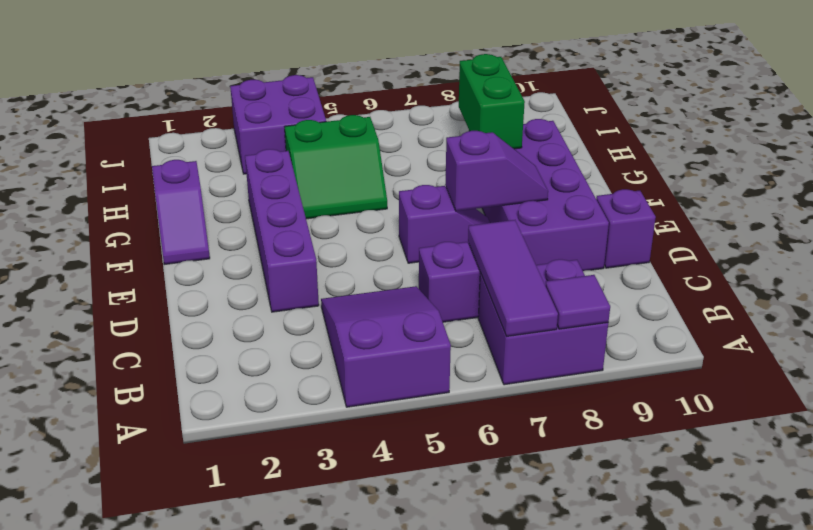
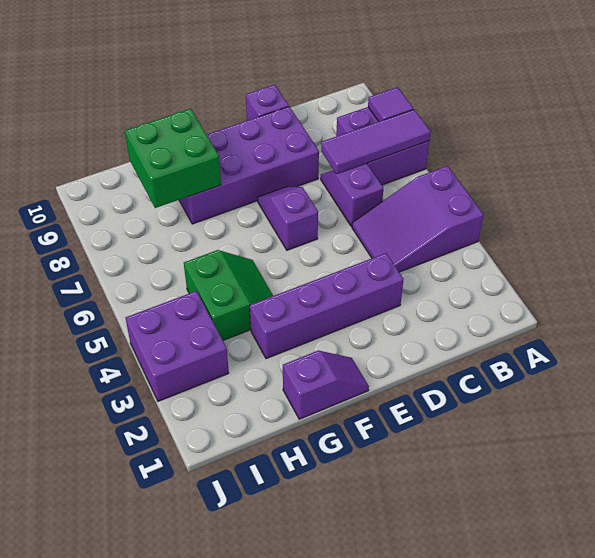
purple slope E7:E8 level 2 top 7 -> none
green brick G8:H8 level 2 -> green brick G8:H9 level 2

